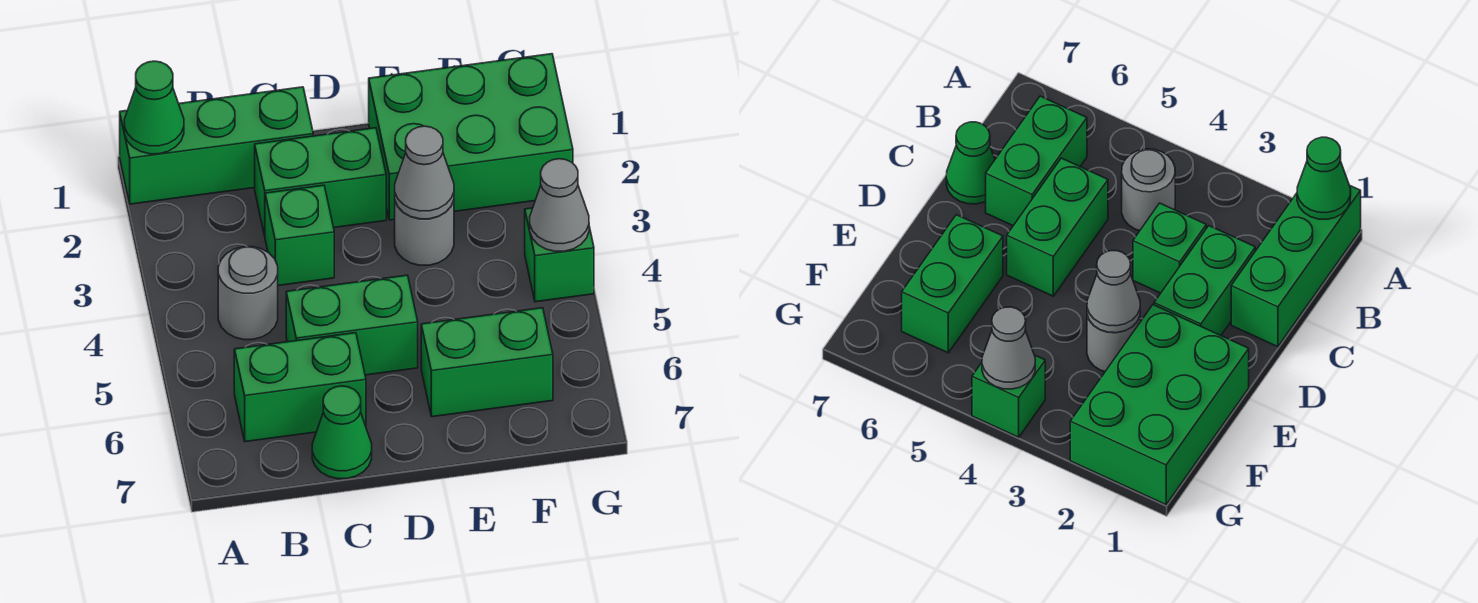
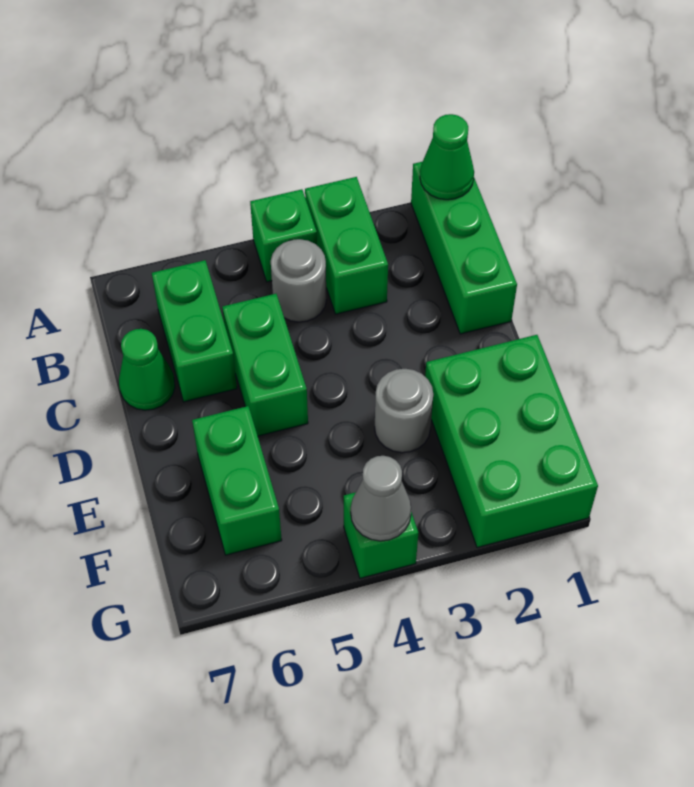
green brick C2:D2 level 1 -> green brick A3:B3 level 1
green brick C3 level 1 -> green brick A4 level 1
grey cone E3 level 2 -> none

